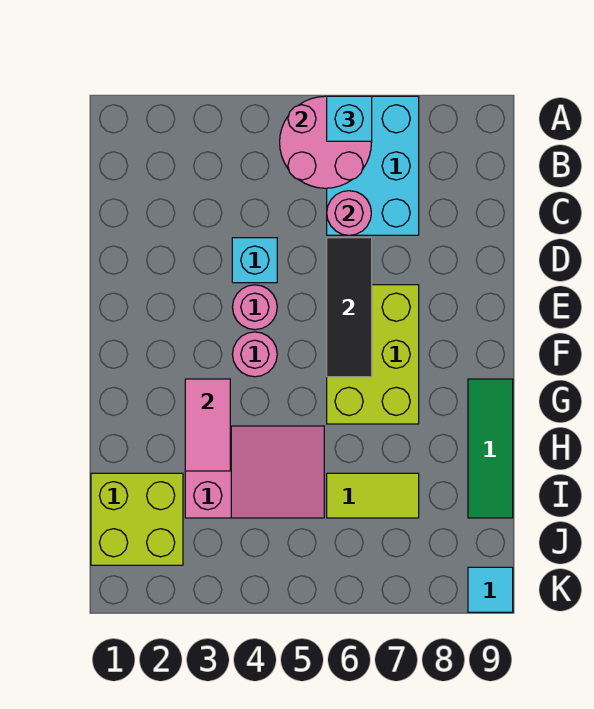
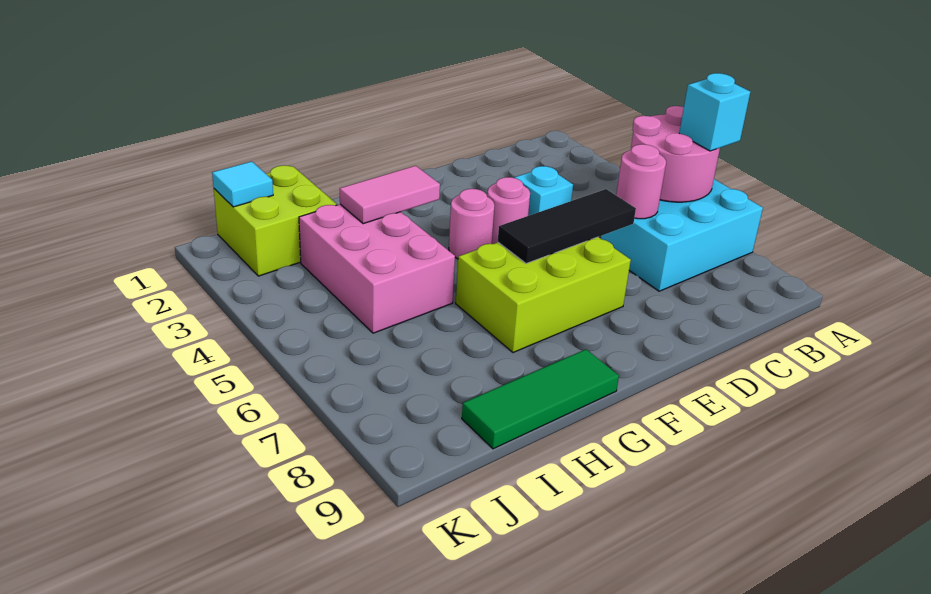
pink slope H3:I5 level 1 top 3 -> pink brick H3:I5 level 1
lime tile I6:I7 level 1 -> none
cyan tile K9 level 1 -> cyan tile J1 level 2

